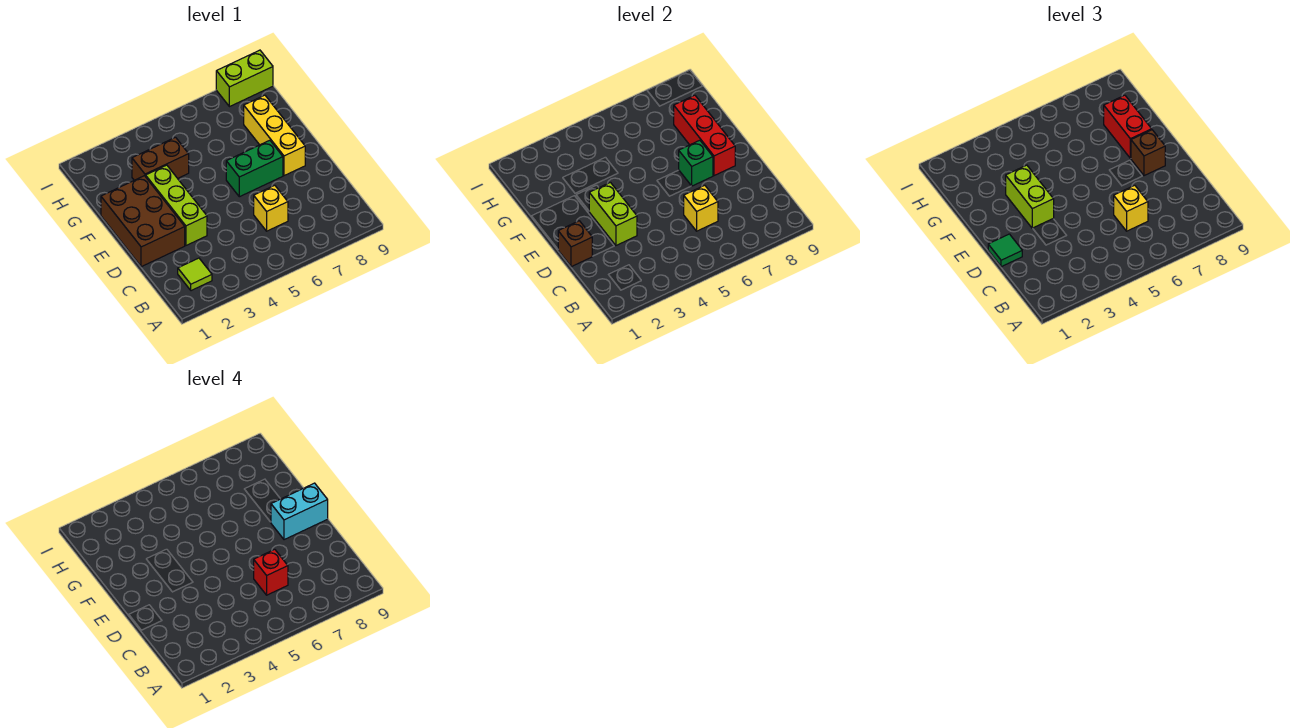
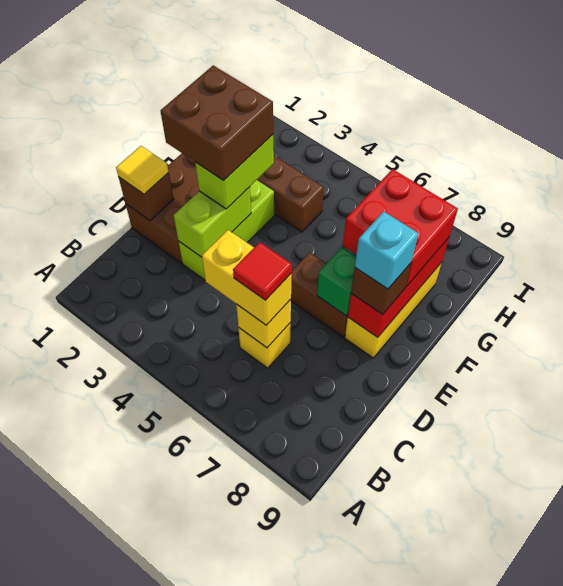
lime tile B2 level 1 -> none
yellow brick C6 level 3 -> yellow brick C5:C6 level 3
red brick C6 level 4 -> red tile C6 level 4
green tile D1 level 3 -> yellow tile D1 level 3
none -> brown brick E2:F3 level 4
green brick E6:E7 level 1 -> brown brick E6:E7 level 1
cyan brick E8:E9 level 4 -> cyan brick E8 level 4
red brick F8:G8 level 3 -> red brick F7:G8 level 3
lime brick I8:I9 level 1 -> none

